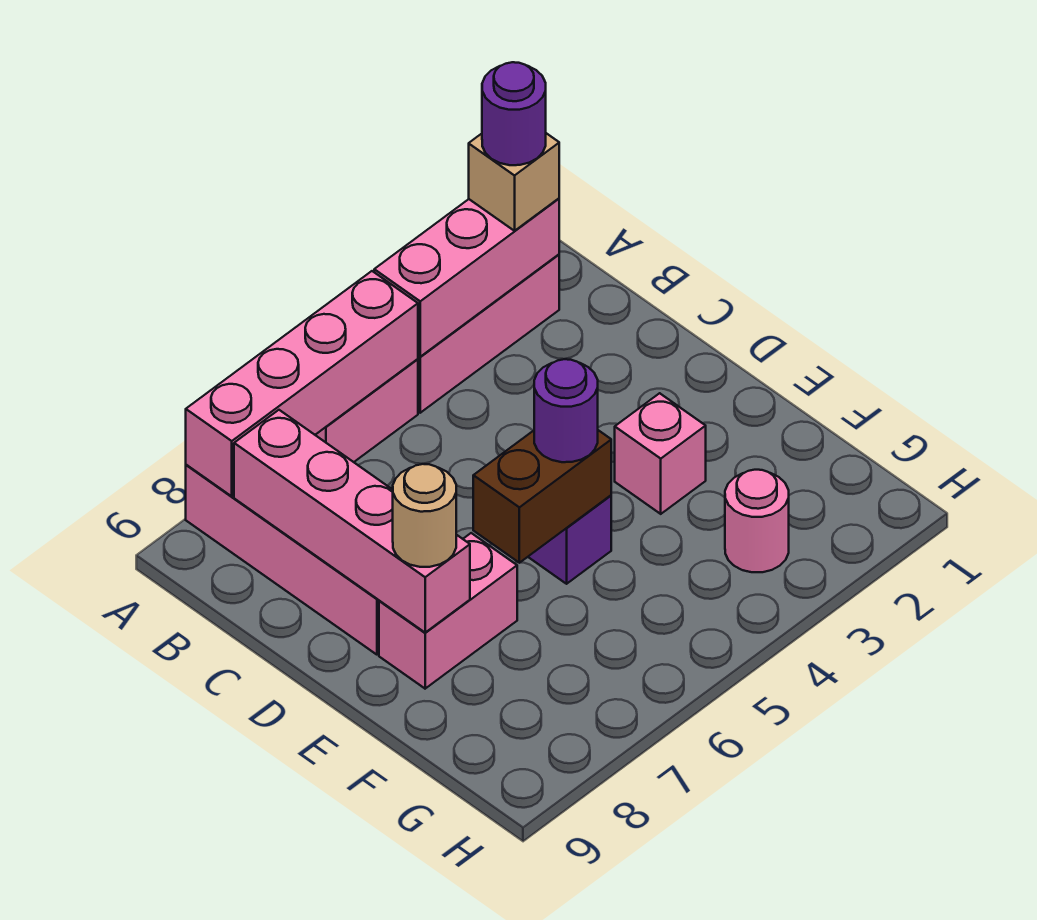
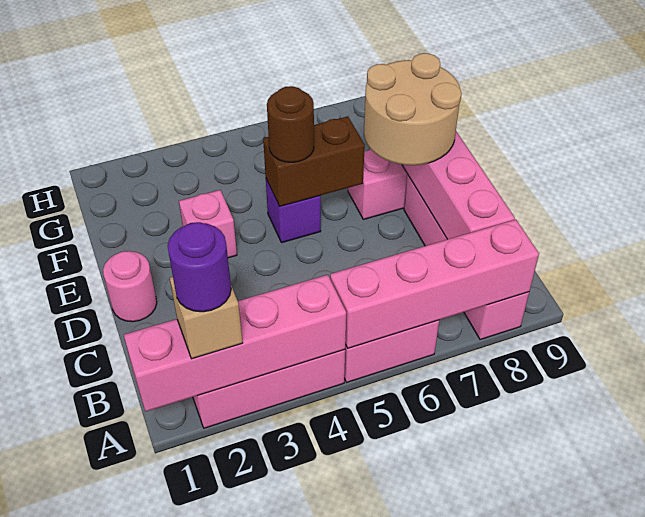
pink brick A2:A4 level 2 -> pink brick A1:A4 level 2
purple round brick E5 level 3 -> brown round brick E5 level 3
tan round brick E8 level 3 -> tan round brick D7:E8 level 3
pink round brick G3 level 1 -> pink round brick D1 level 1

